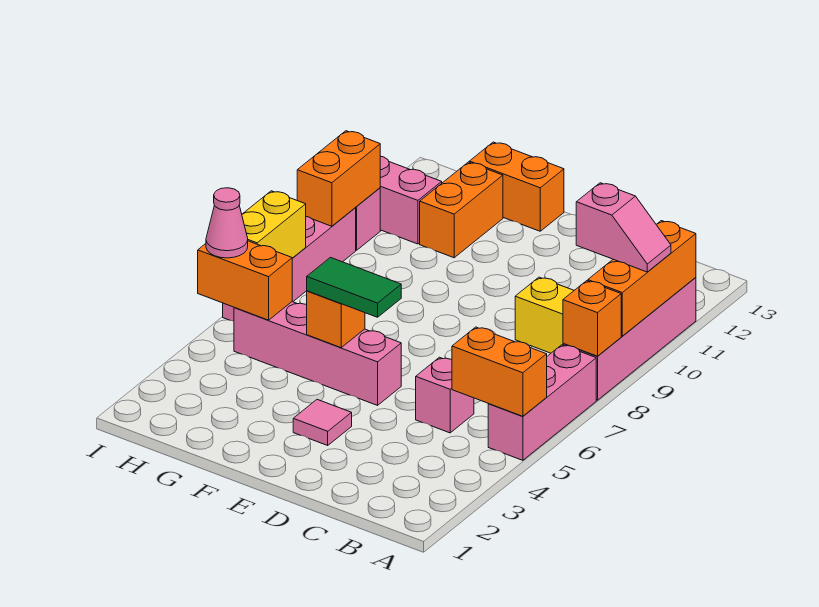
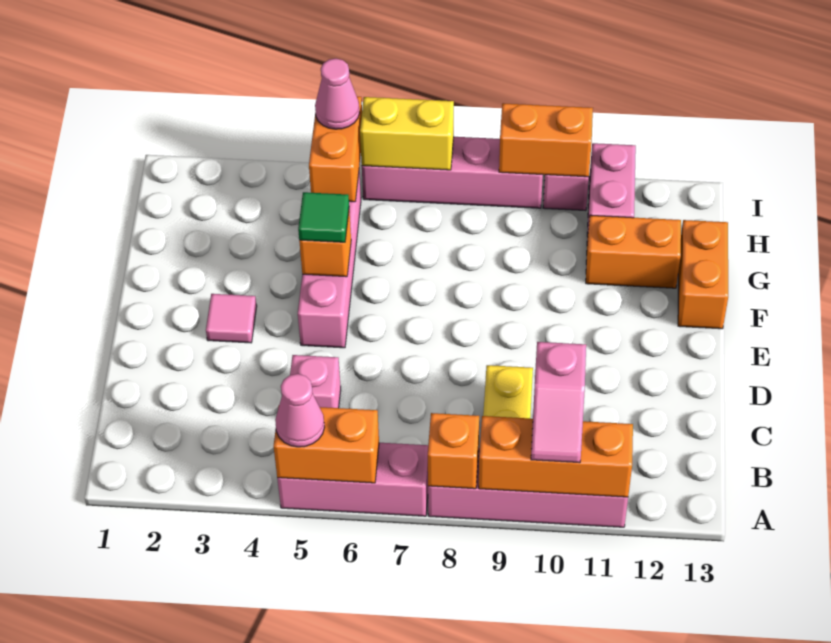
orange brick A5:B5 level 2 -> orange brick A5:A6 level 2
none -> pink cone A5 level 3
green tile E5:F5 level 3 -> green tile F5 level 3

